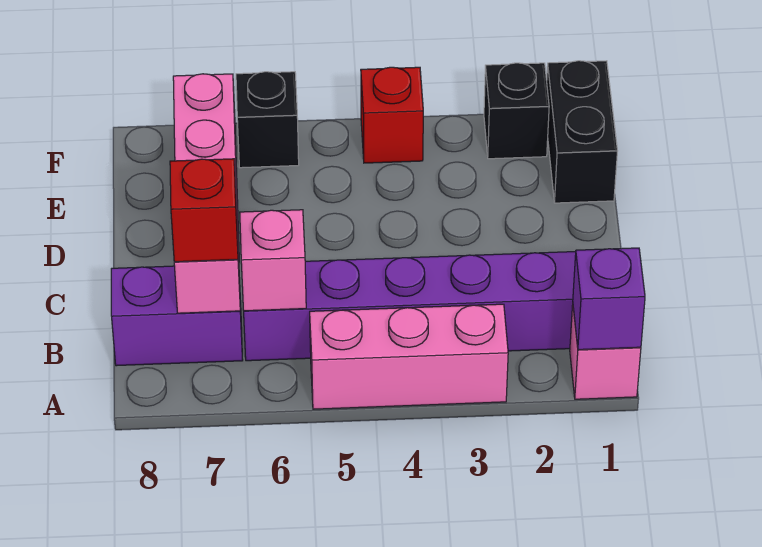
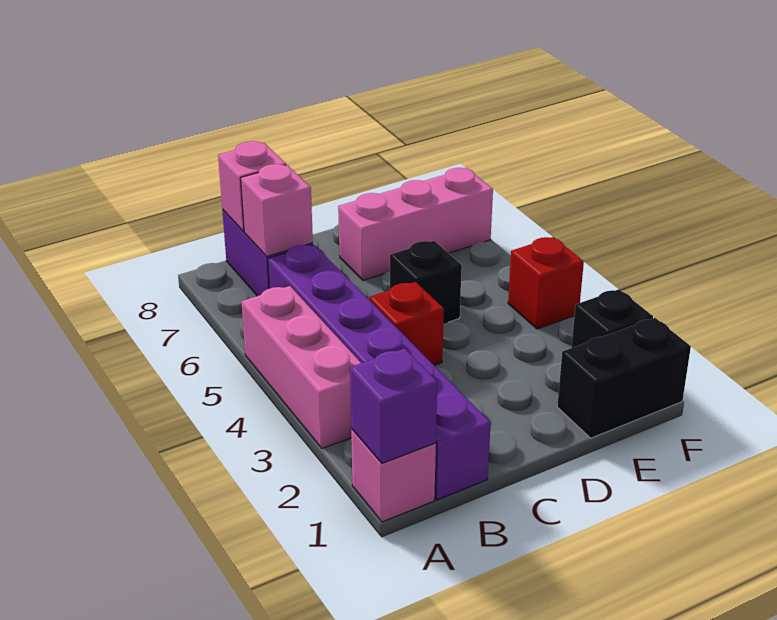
pink brick B6 level 2 -> pink brick B8 level 2
red brick B7 level 3 -> red brick C4 level 1
black brick F6 level 1 -> black brick D5 level 1

